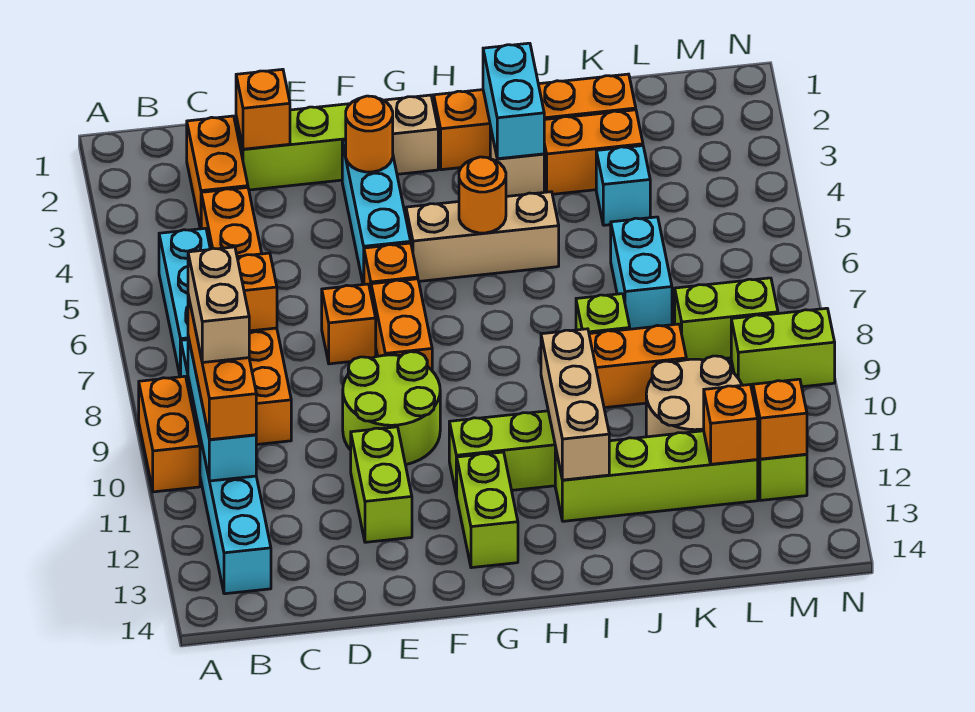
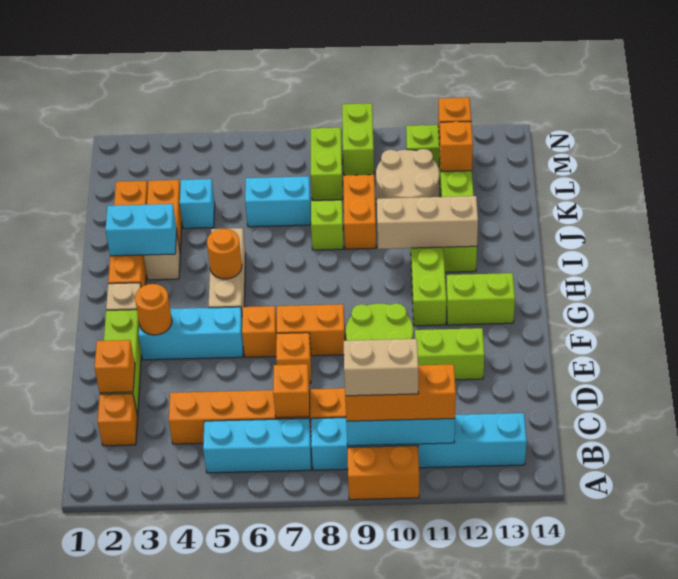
orange brick C2:C3 level 1 -> orange brick C2 level 1

